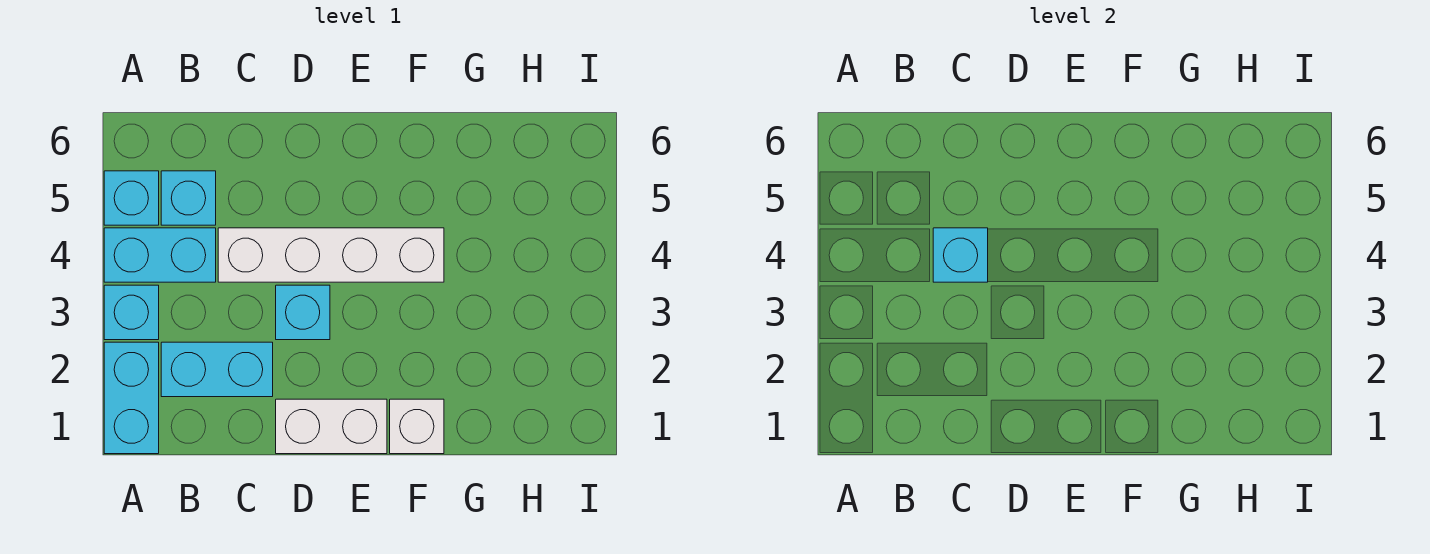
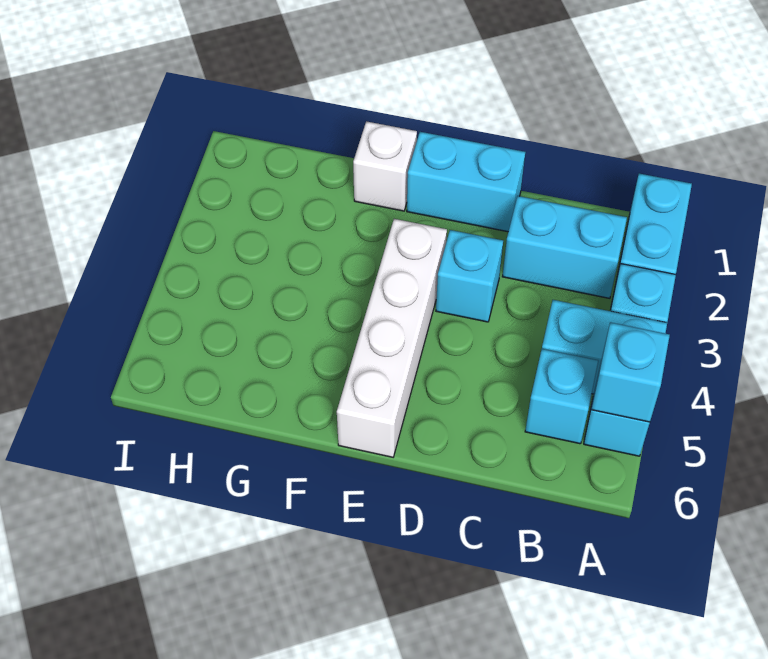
white brick C4:F4 level 1 -> white brick E3:E6 level 1
cyan brick C4 level 2 -> cyan brick A5 level 2
white brick D1:E1 level 1 -> cyan brick D1:E1 level 1

